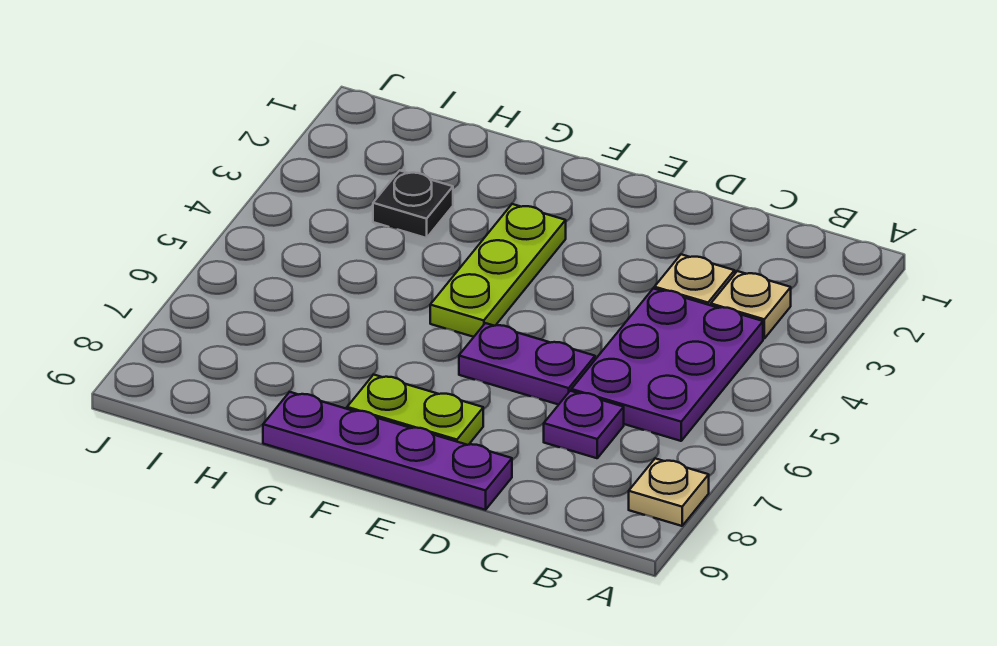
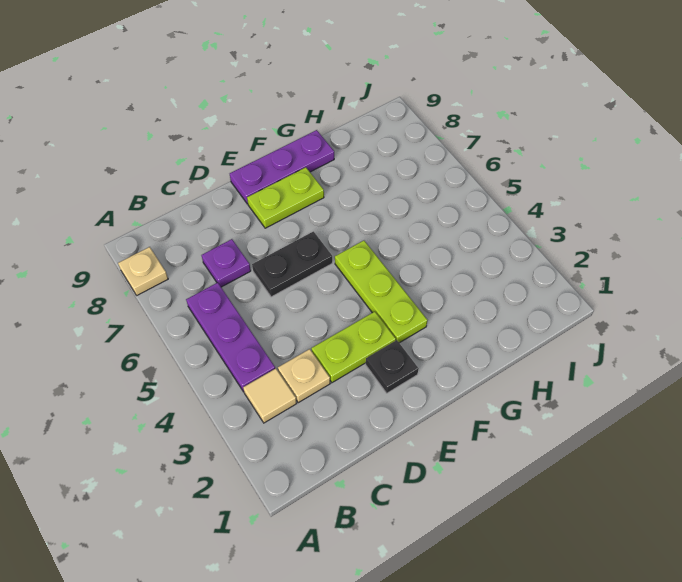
tan plate B3 level 1 -> tan tile B3 level 1
purple plate B4:C6 level 1 -> purple plate B4:B6 level 1
none -> lime plate D3:E3 level 1
purple plate D6:E6 level 1 -> black plate D6:E6 level 1
purple plate D9:G9 level 1 -> purple plate E9:G9 level 1
black plate H3 level 1 -> black plate E2 level 1

